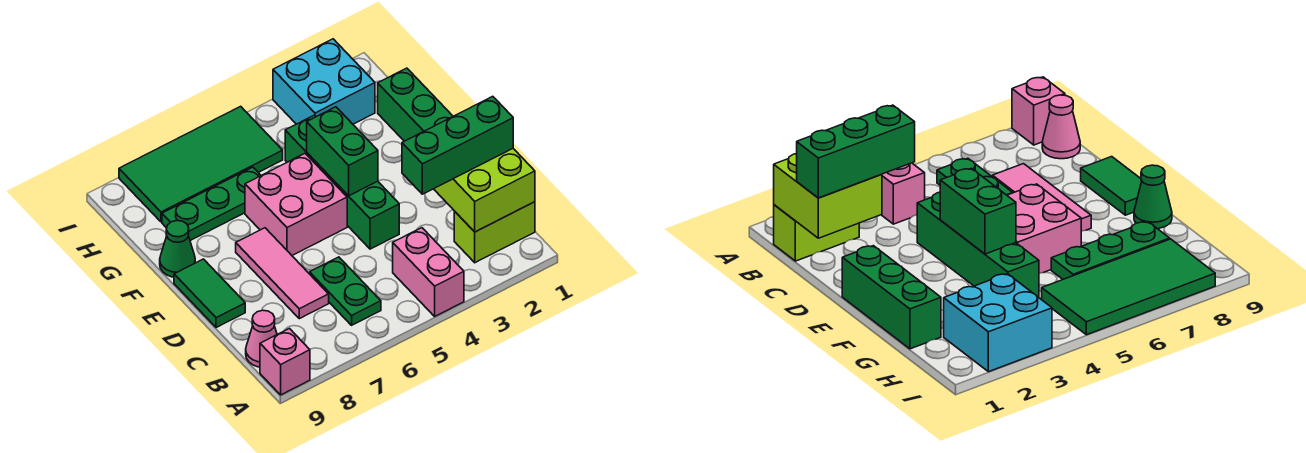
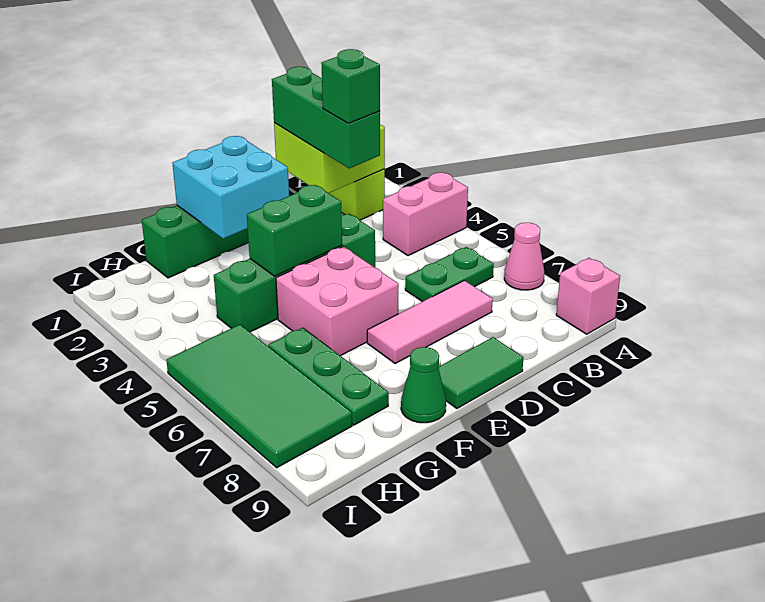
pink cone B9 level 1 -> pink cone A7 level 1
none -> green brick C3 level 4
cyan brick H2:I3 level 1 -> cyan brick E1:F2 level 2

